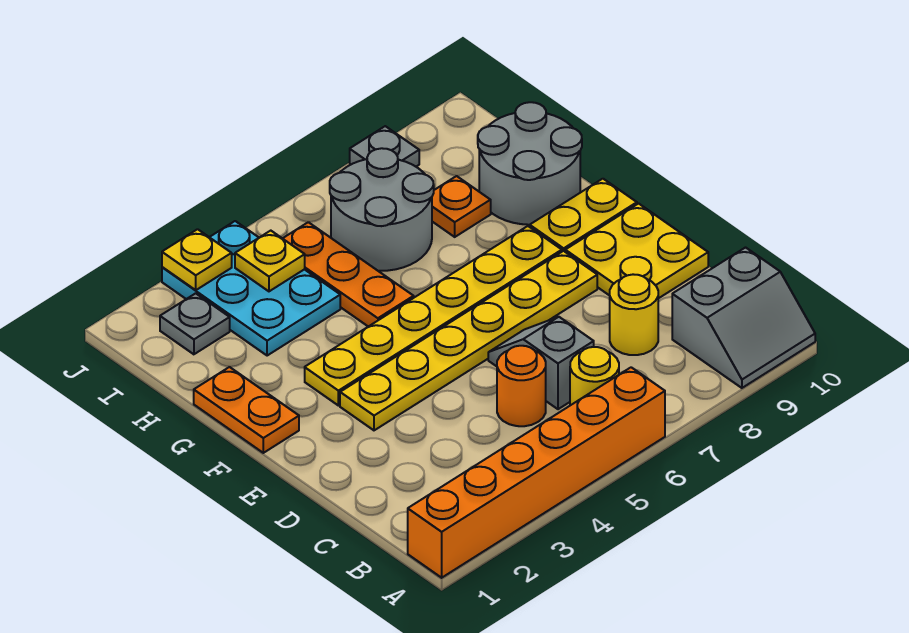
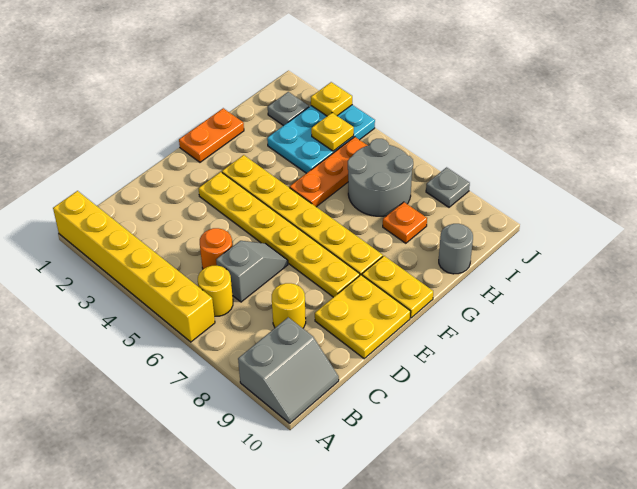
orange brick A1:A6 level 1 -> yellow brick A1:A6 level 1
grey slope A9:B10 level 1 top B -> grey slope A9:B10 level 1 top 9
grey round brick G9:H10 level 1 -> grey round brick H10 level 1

